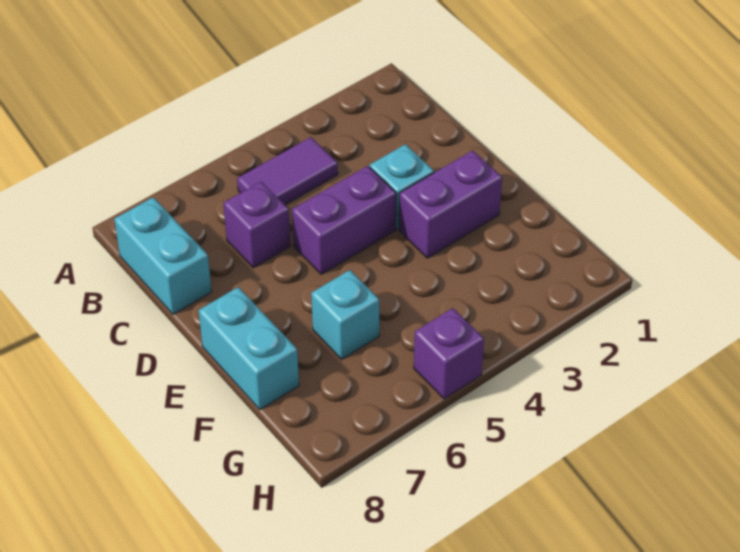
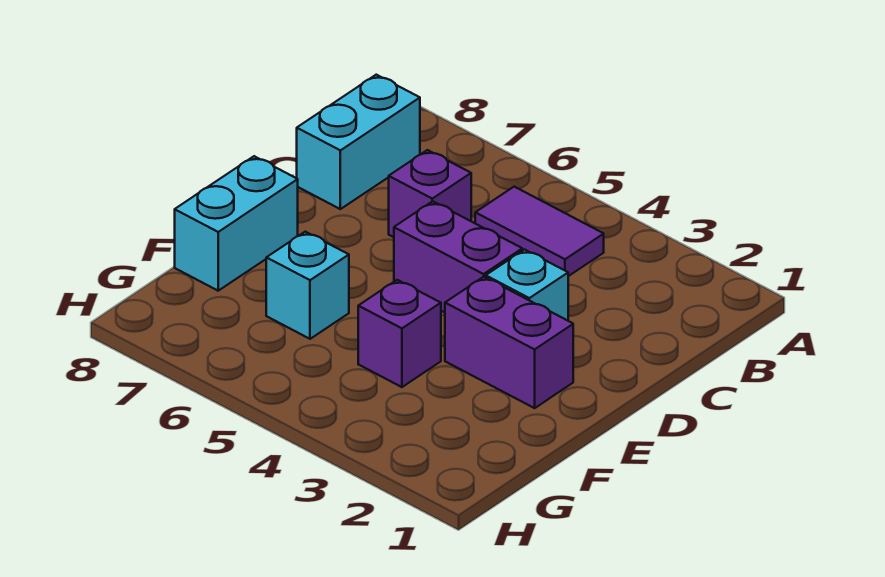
purple brick H5 level 1 -> purple brick F4 level 1

